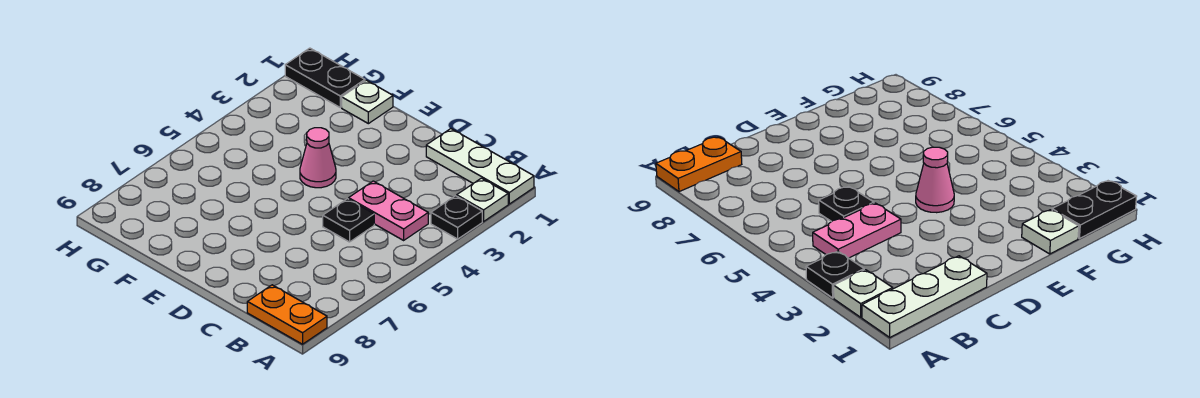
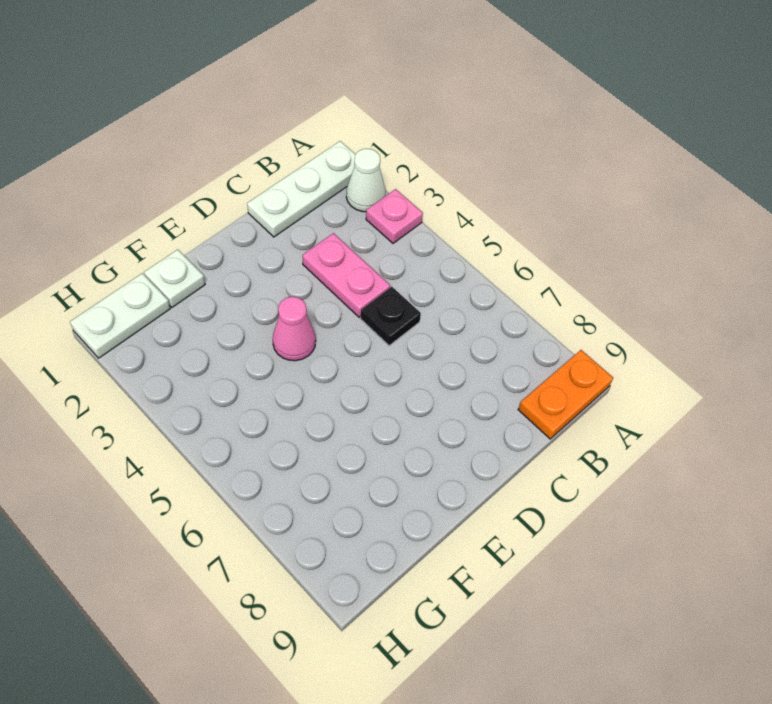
white plate A2 level 1 -> white cone A2 level 1
black plate A3 level 1 -> pink plate A3 level 1
pink plate B4:C4 level 1 -> pink plate C3:C4 level 1
black plate G1:H1 level 1 -> white plate G1:H1 level 1

